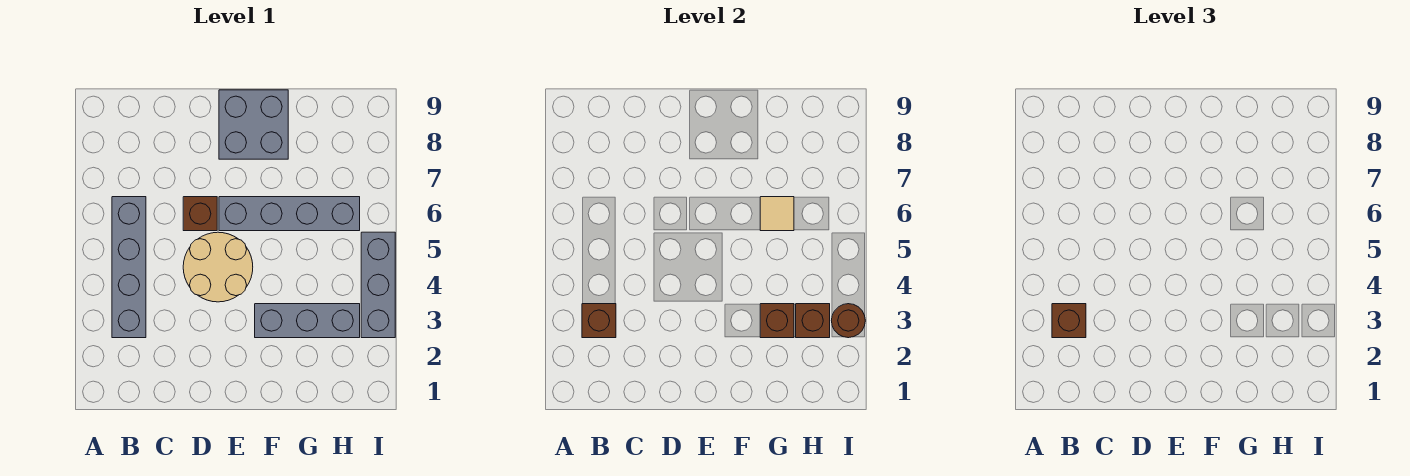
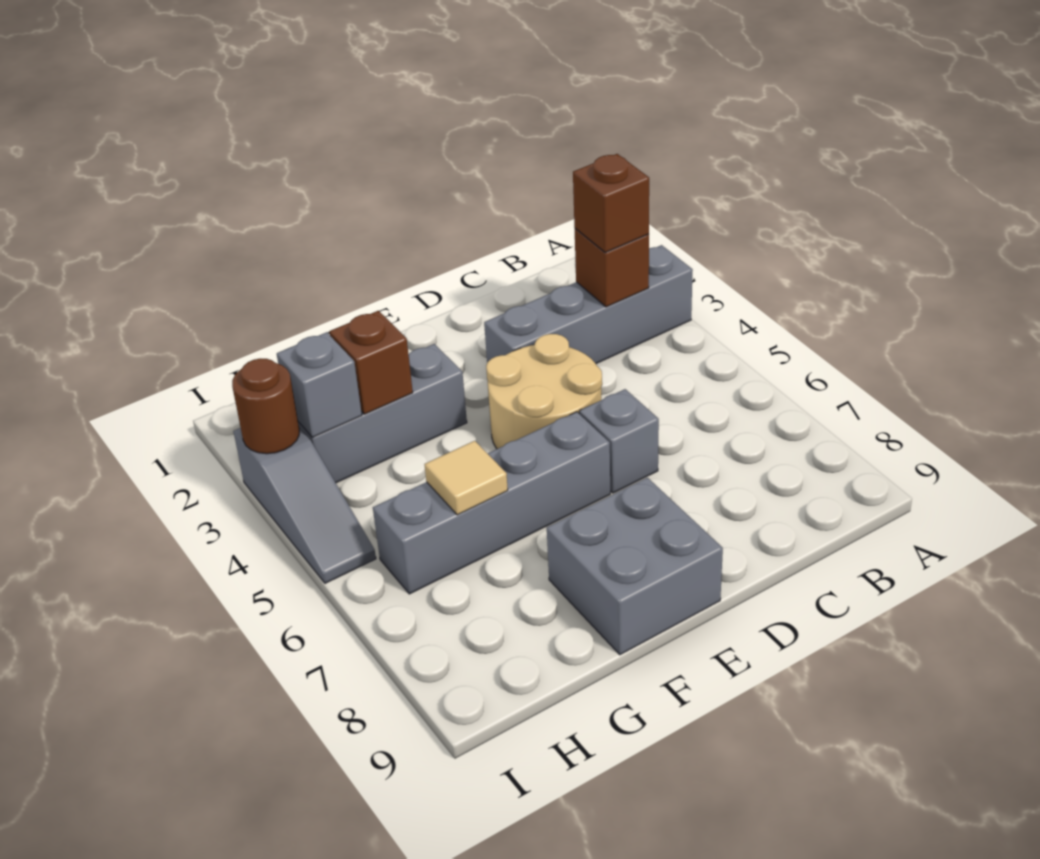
grey brick B3:B6 level 1 -> grey brick A3:D3 level 1
brown brick D6 level 1 -> grey brick D6 level 1
brown brick H3 level 2 -> grey brick H3 level 2
grey brick I3:I5 level 1 -> grey slope I3:I5 level 1 top 3

